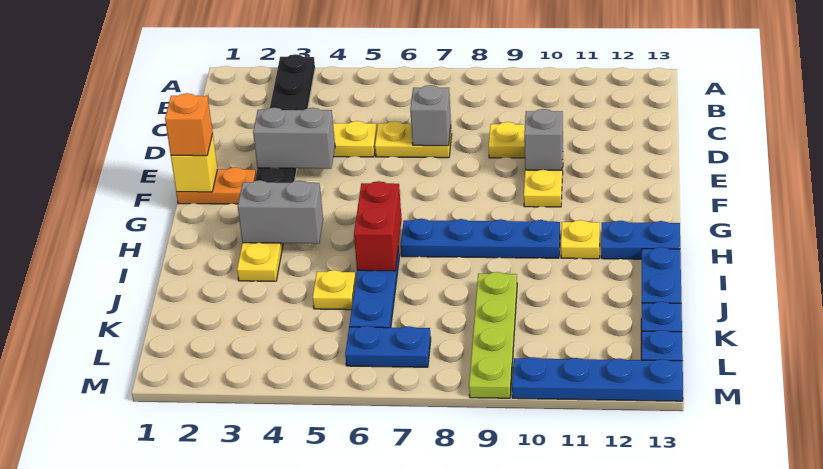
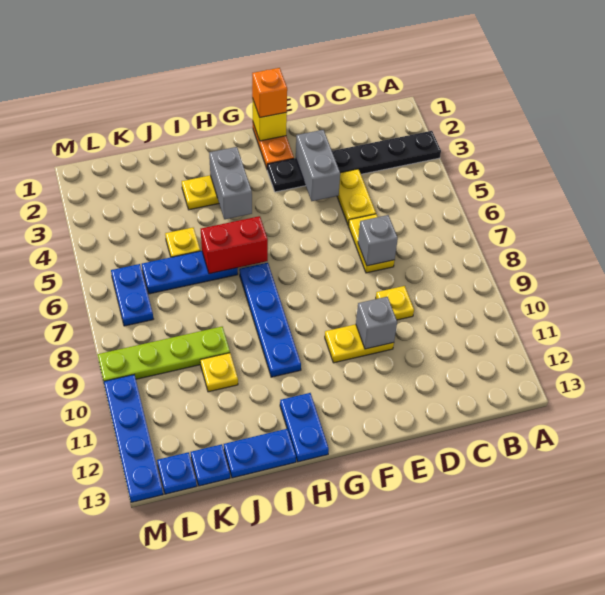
yellow plate H11 level 1 -> yellow plate J10 level 1

